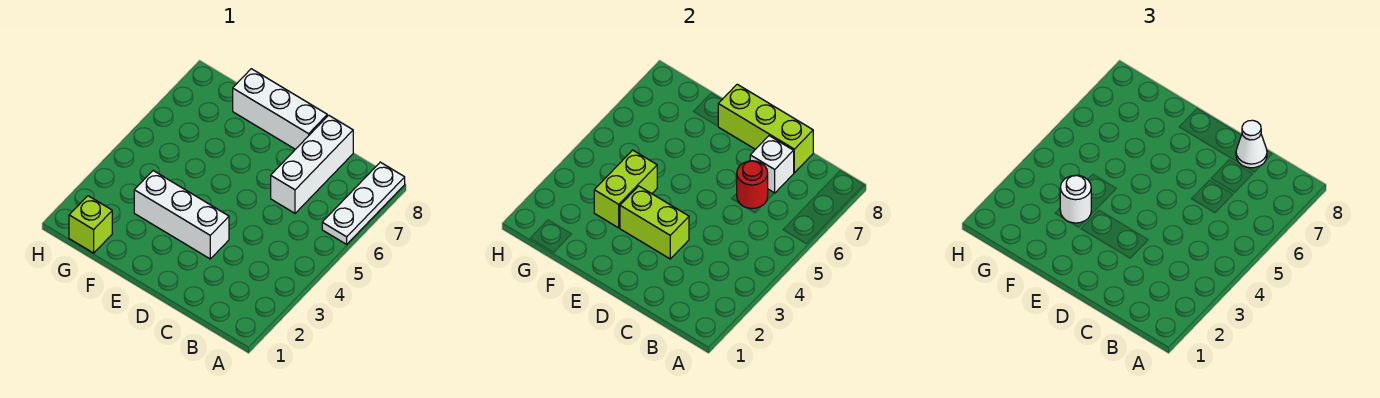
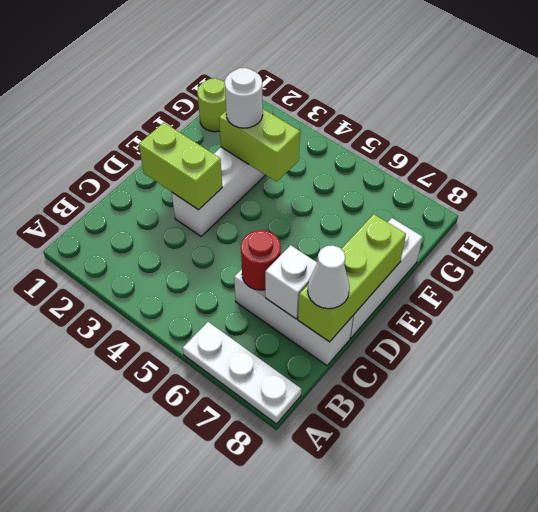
lime brick D3:E3 level 2 -> lime brick D2:D3 level 2
lime brick G1 level 1 -> lime round brick G1 level 1

